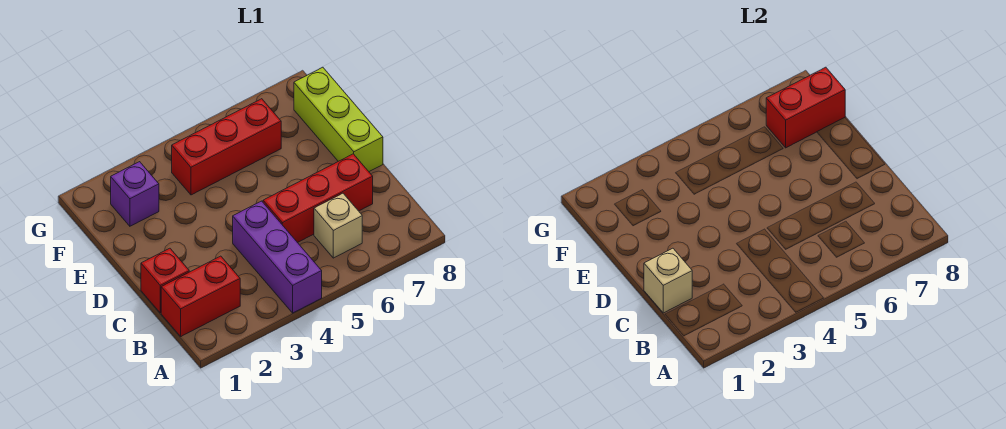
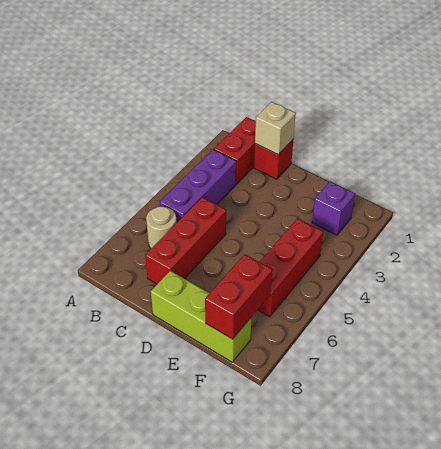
purple brick A4:C4 level 1 -> purple brick B3:B5 level 1
tan brick B6 level 1 -> tan round brick B6 level 1

